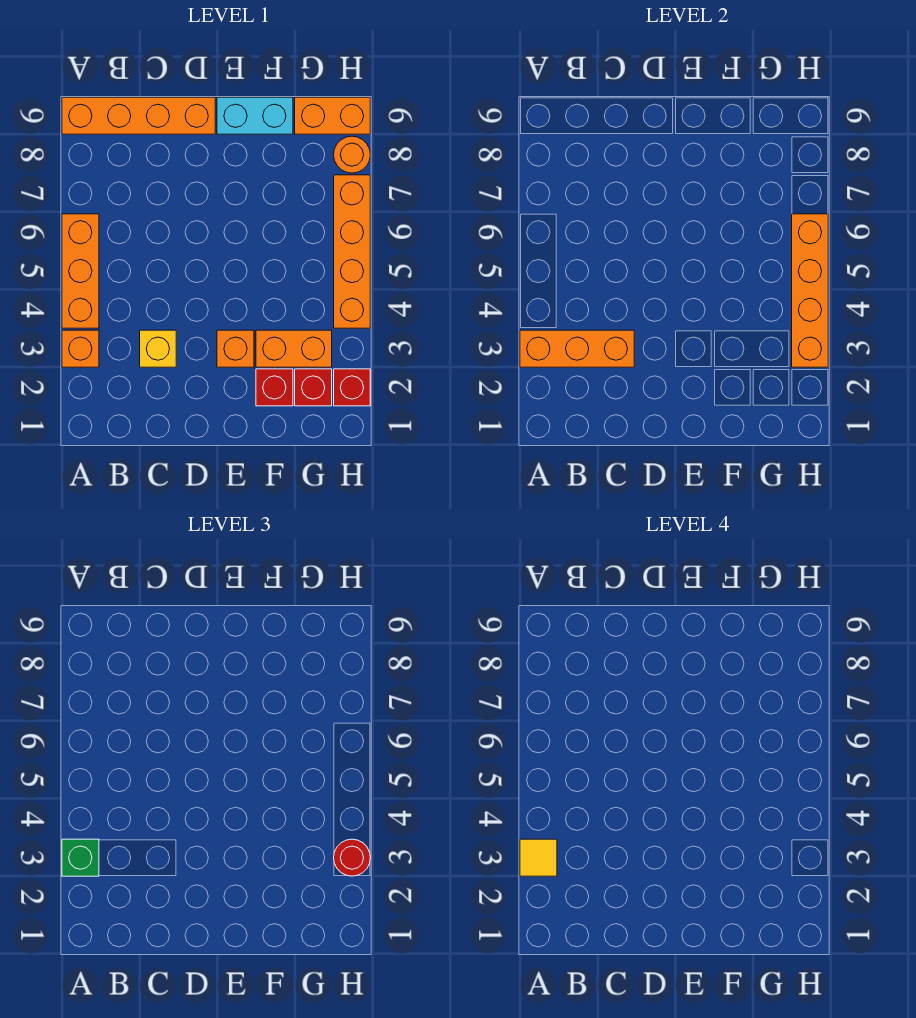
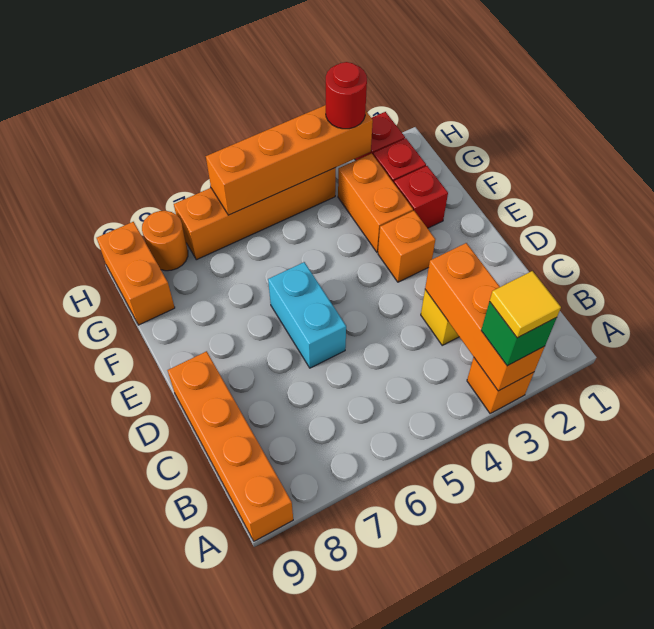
orange brick A4:A6 level 1 -> none
cyan brick E9:F9 level 1 -> cyan brick D6:E6 level 1

